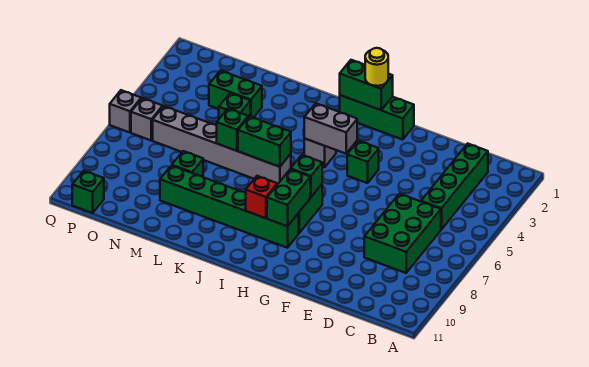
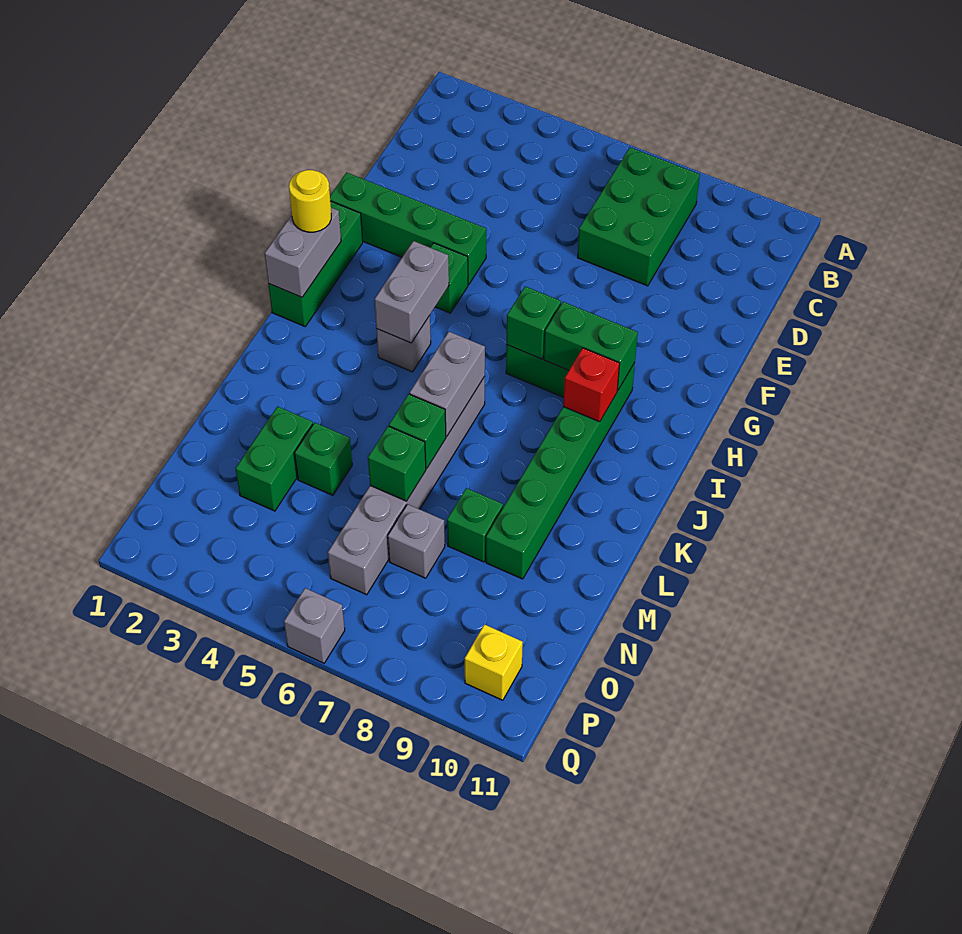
green brick C2:C5 level 1 -> green brick F1:F4 level 1
green brick C6:D8 level 1 -> green brick B7:D8 level 1
green brick H1:I1 level 2 -> grey brick H1:I1 level 2
green brick J6:K6 level 2 -> grey brick J6:K6 level 2
grey brick P6 level 1 -> grey brick N7 level 1
none -> yellow brick P10 level 1
green brick P11 level 1 -> green brick M6 level 2

